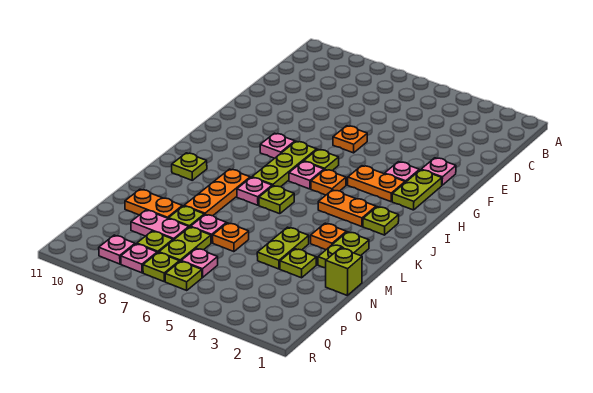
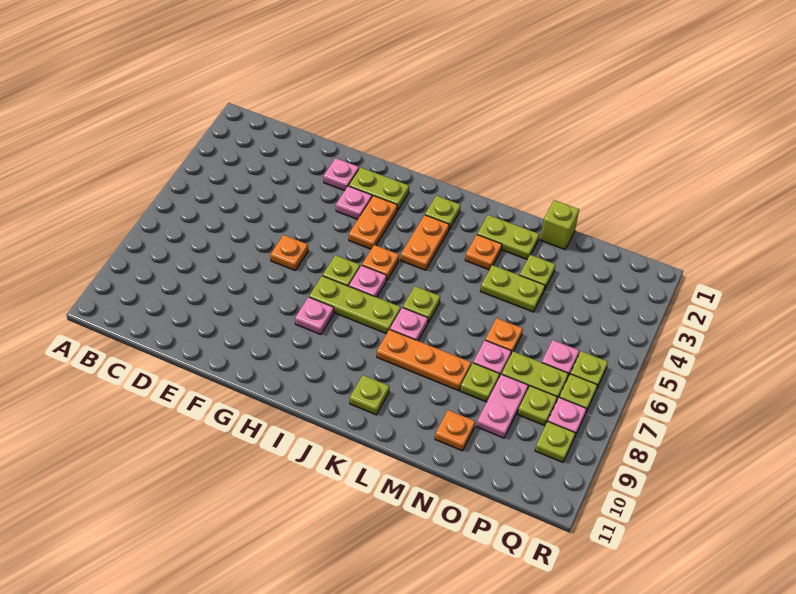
orange plate N9:N10 level 1 -> orange plate N10 level 1
pink plate Q9 level 1 -> lime plate Q9 level 1

